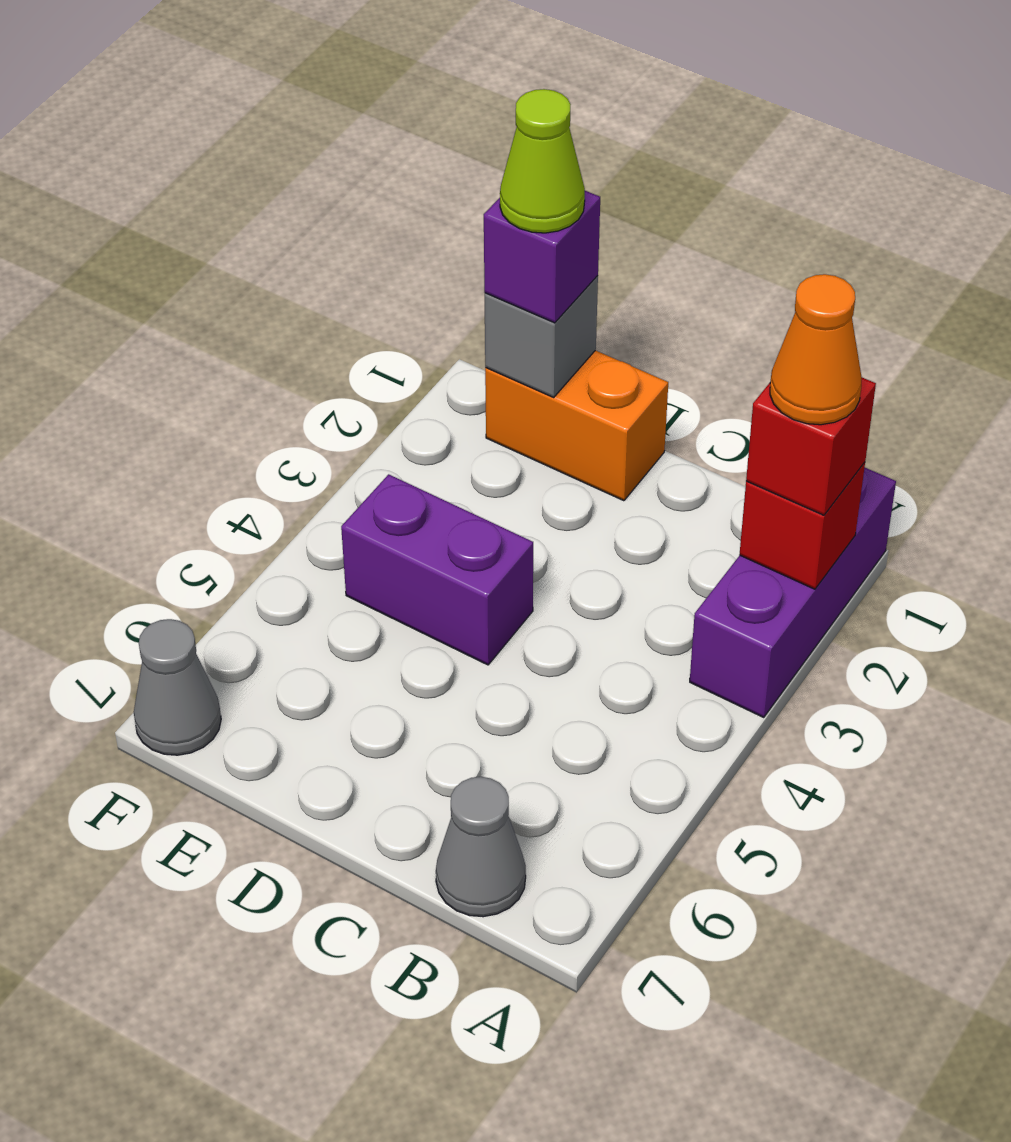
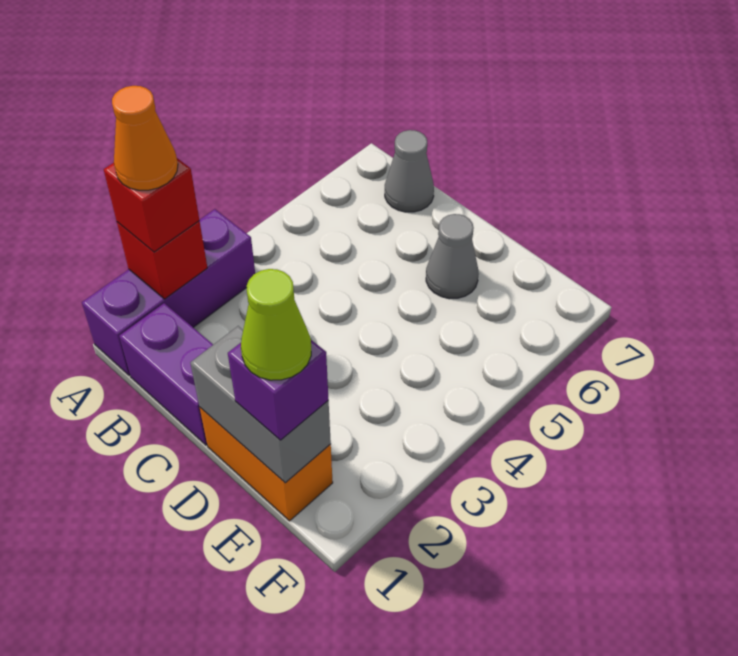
purple brick D4:E4 level 1 -> purple brick B1:C1 level 1
grey brick E1 level 2 -> grey brick D1:E1 level 2
grey cone F7 level 1 -> grey cone D6 level 1

